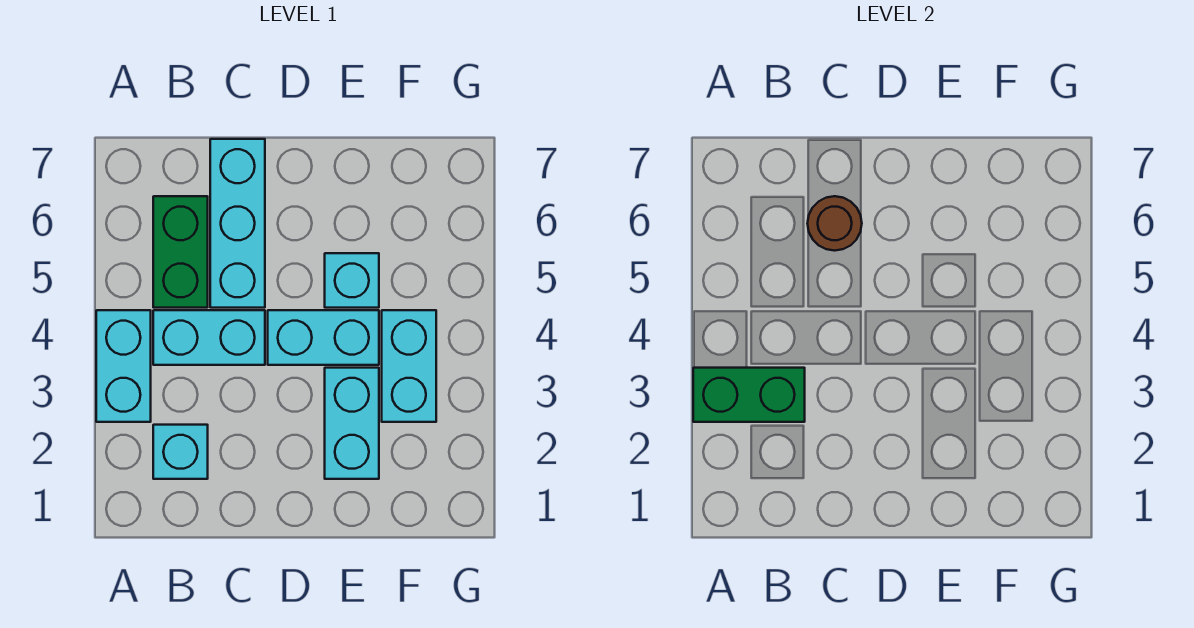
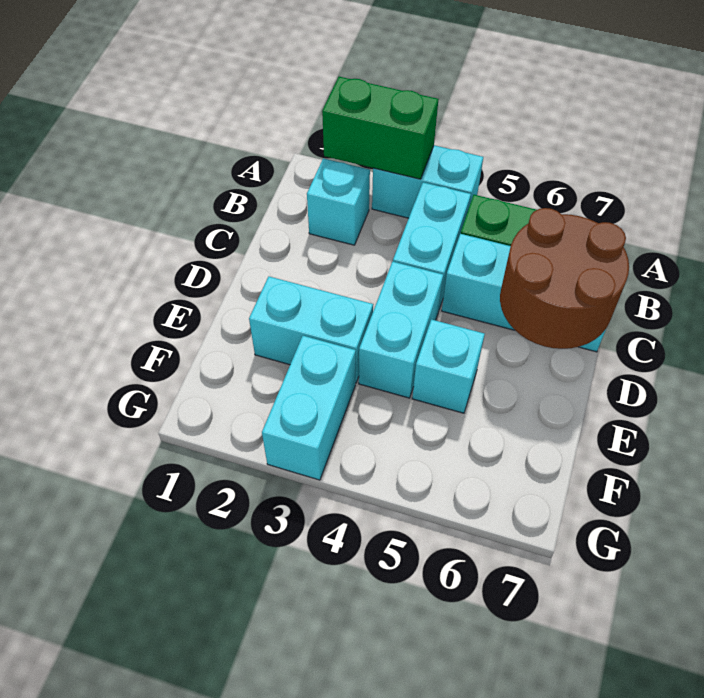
green brick A3:B3 level 2 -> green brick A2:A3 level 2
brown round brick C6 level 2 -> brown round brick C6:D7 level 2
cyan brick F3:F4 level 1 -> cyan brick F3:G3 level 1

